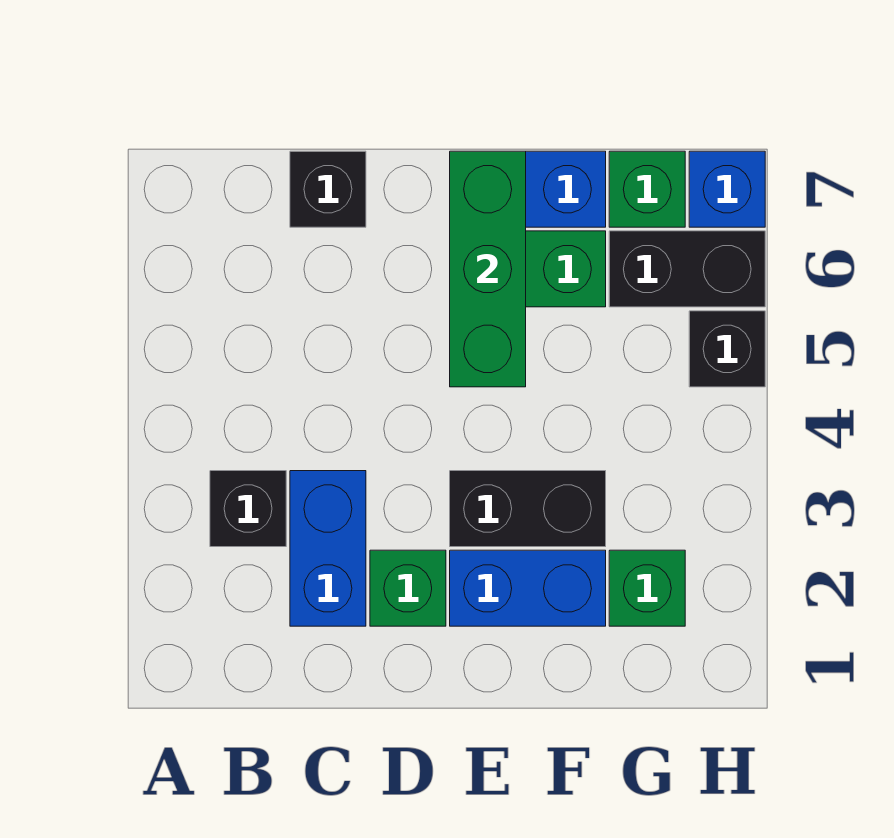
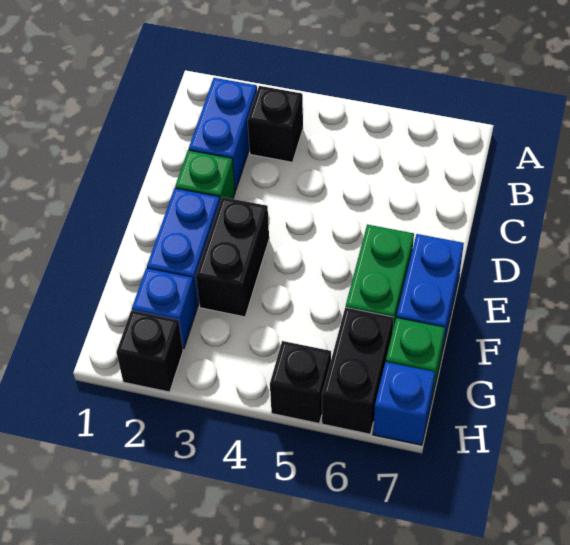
blue brick C2:C3 level 1 -> blue brick B2:C2 level 1
black brick C7 level 1 -> black brick H2 level 1
green brick E5:E7 level 2 -> none
green brick G2 level 1 -> blue brick G2 level 1

